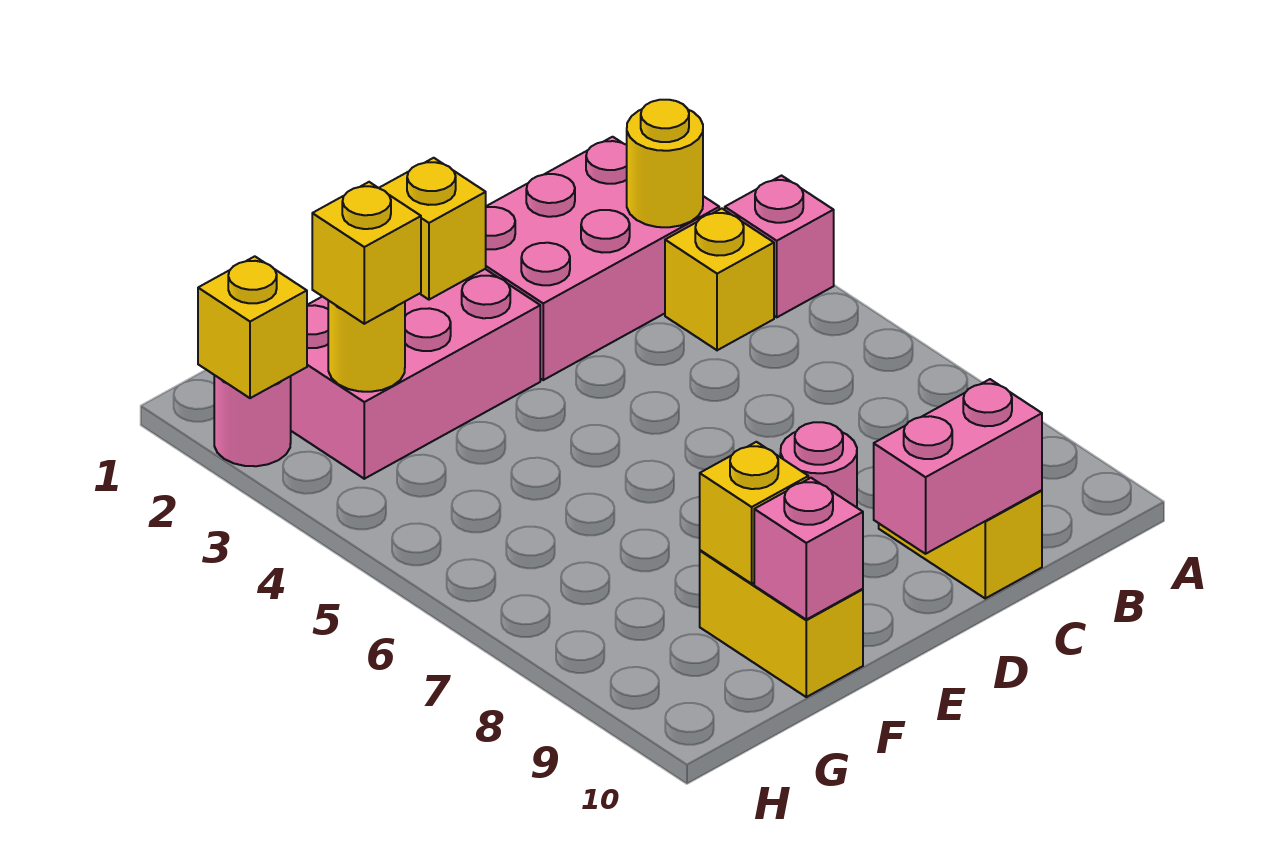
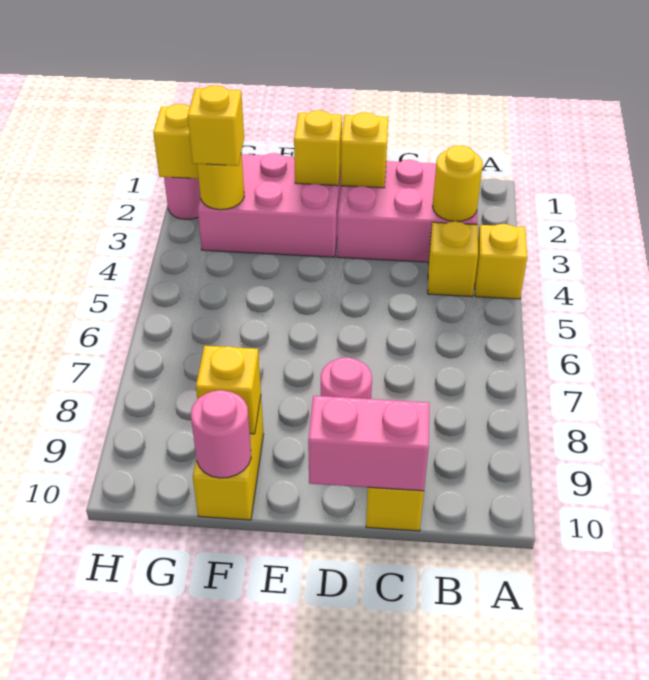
pink brick A4 level 1 -> yellow brick A4 level 1
none -> yellow brick D2 level 2
pink brick F10 level 2 -> pink round brick F10 level 2

